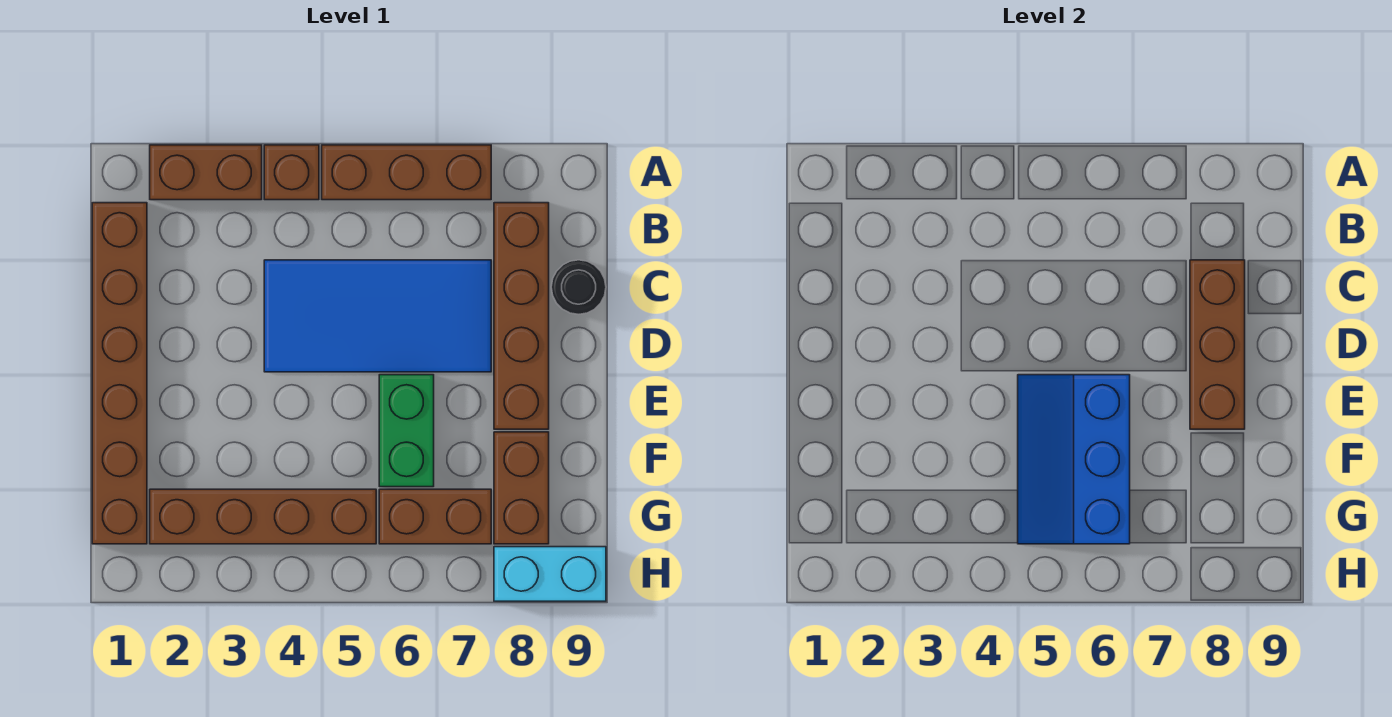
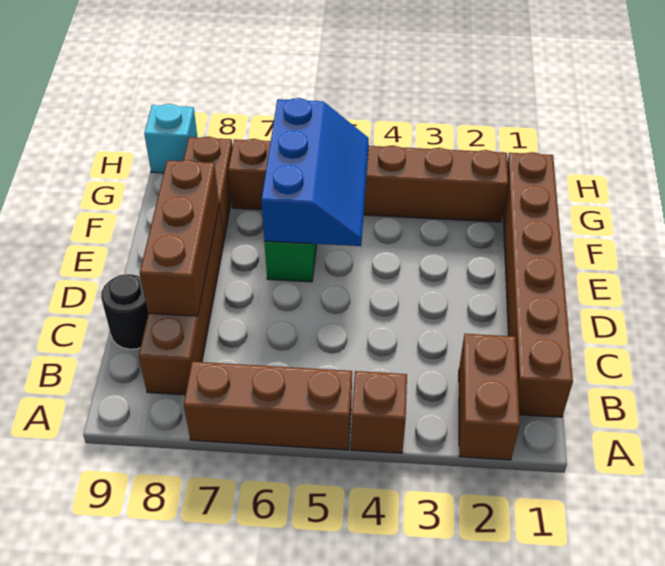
brown brick A2:A3 level 1 -> brown brick A2:B2 level 1
blue tile C4:D7 level 1 -> none
cyan brick H8:H9 level 1 -> cyan brick H9 level 1

